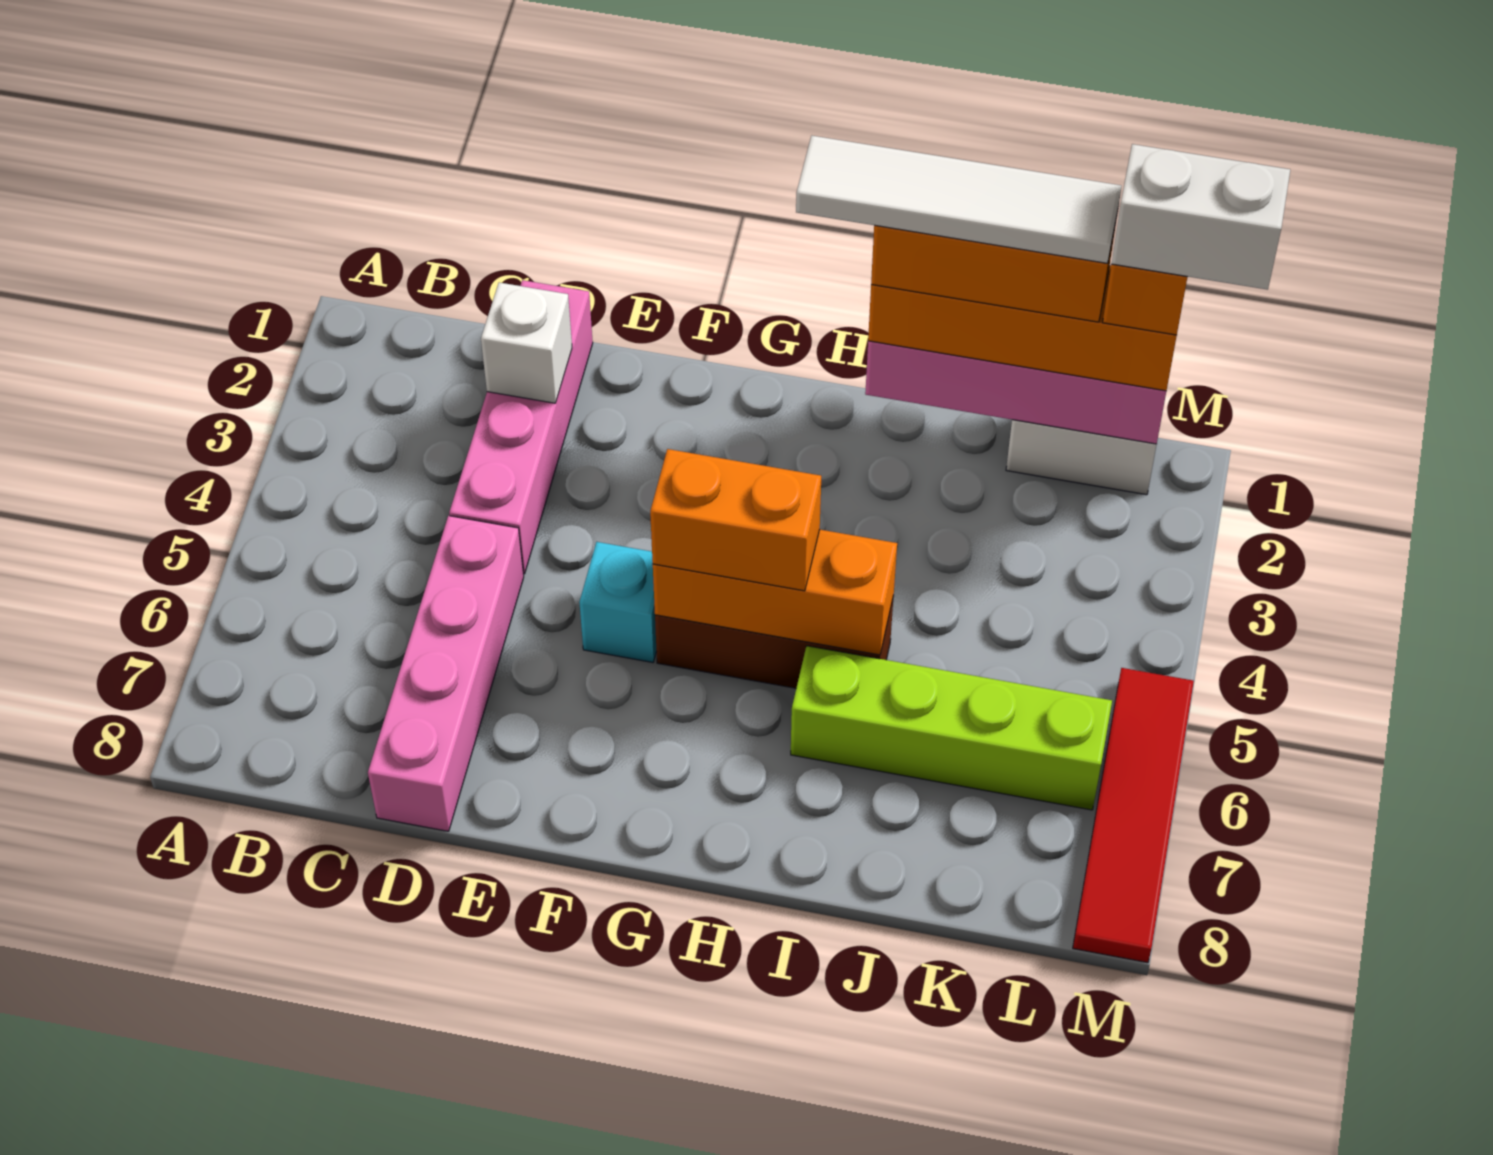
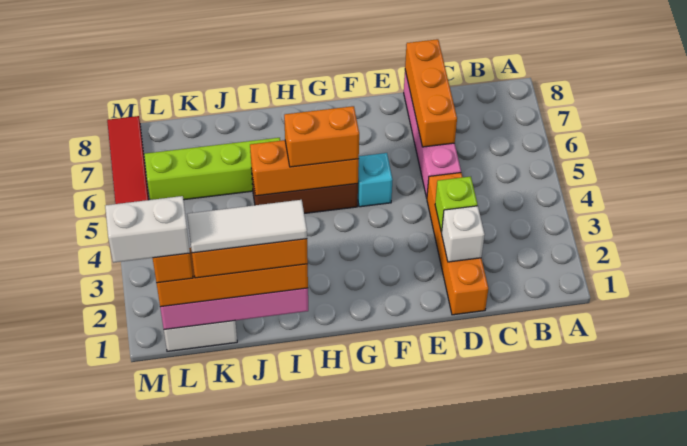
pink brick D1:D4 level 1 -> orange brick D1:D4 level 1
none -> lime brick D3 level 2
none -> orange brick D6:D8 level 2
white tile H1:K1 level 5 -> white tile I1:K1 level 5

